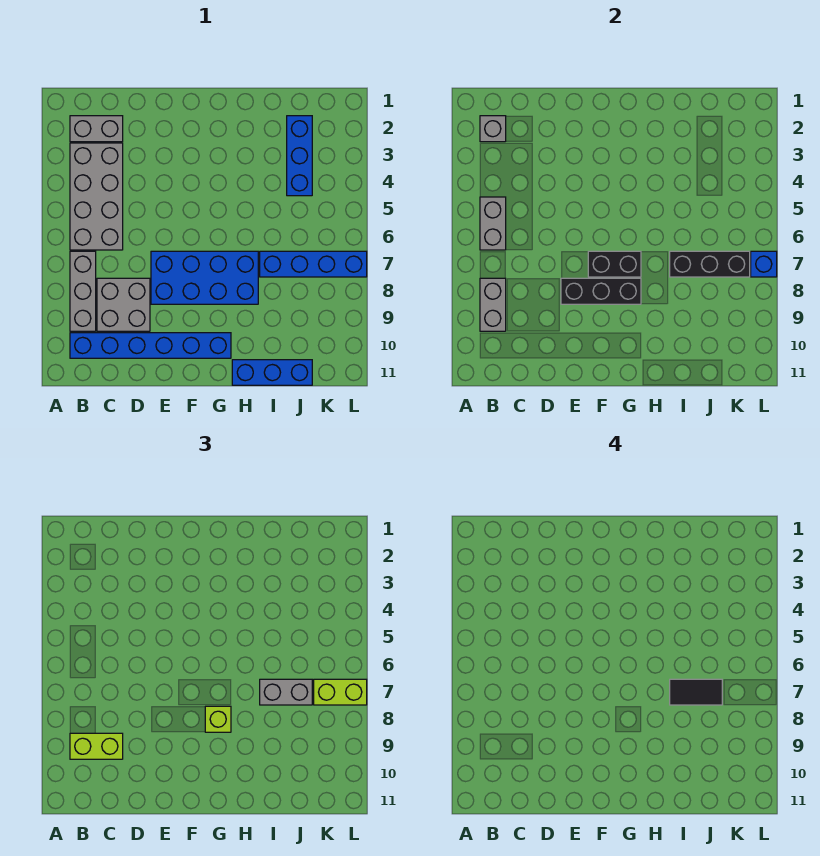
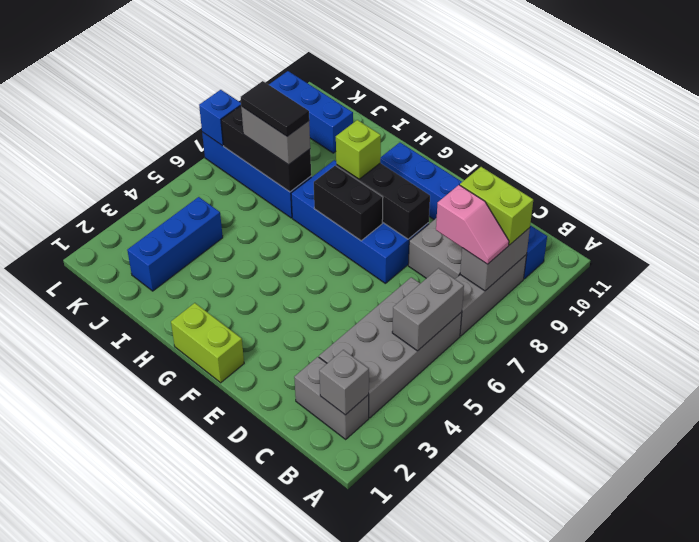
none -> pink slope B8:C8 level 3 top C
blue brick H11:J11 level 1 -> blue brick J10:L10 level 1
lime brick K7:L7 level 3 -> lime brick F1:G1 level 1

